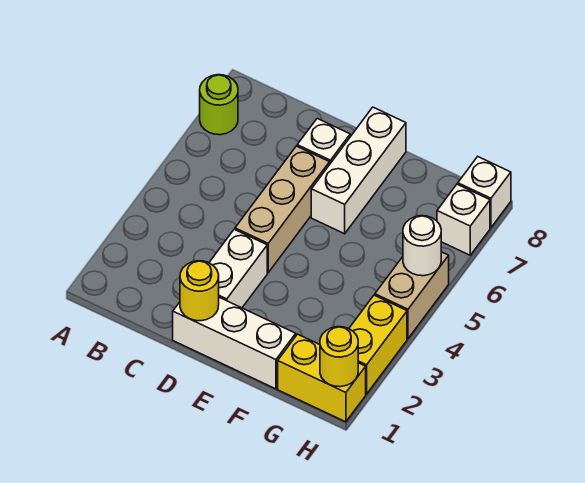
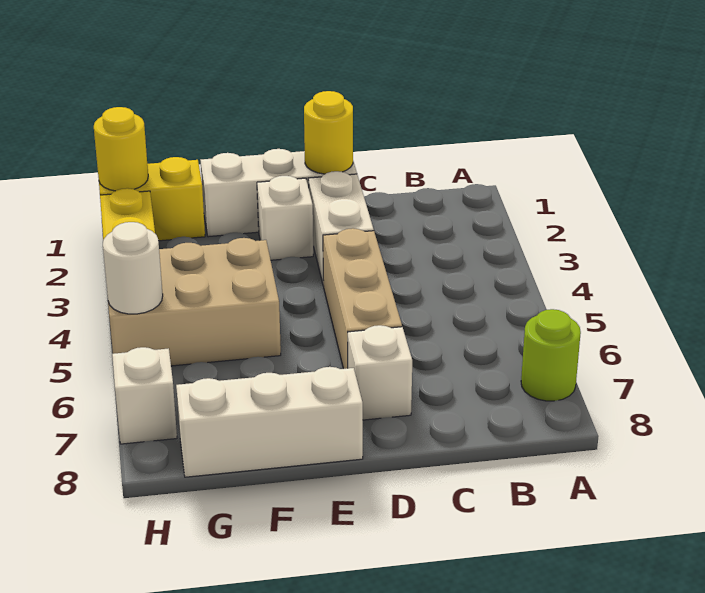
white brick E6:E8 level 1 -> white brick E8:G8 level 1
tan brick H4:H5 level 1 -> tan brick F4:H5 level 1
white brick H8 level 1 -> white brick E2 level 1

